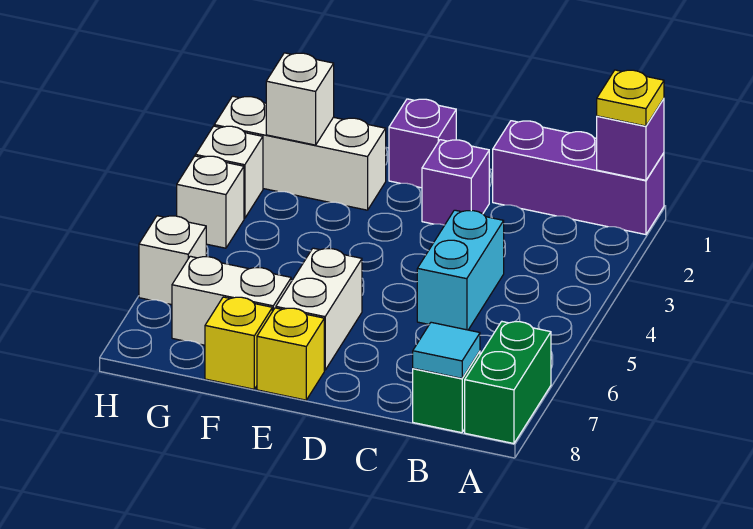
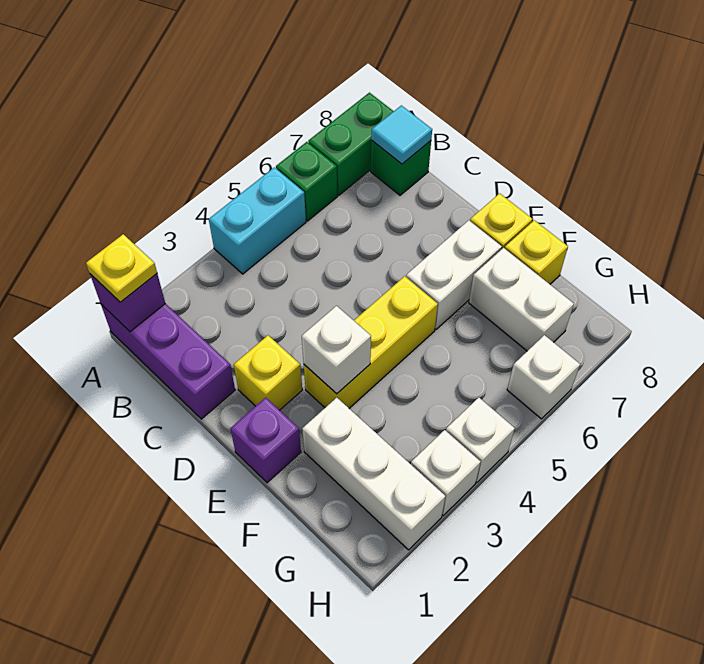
none -> green brick A6 level 1
cyan brick C4:C5 level 1 -> cyan brick A4:A5 level 1
purple brick D2 level 1 -> yellow brick D2 level 1
none -> yellow brick E3:E5 level 1
white brick G2 level 2 -> white brick E3 level 2

